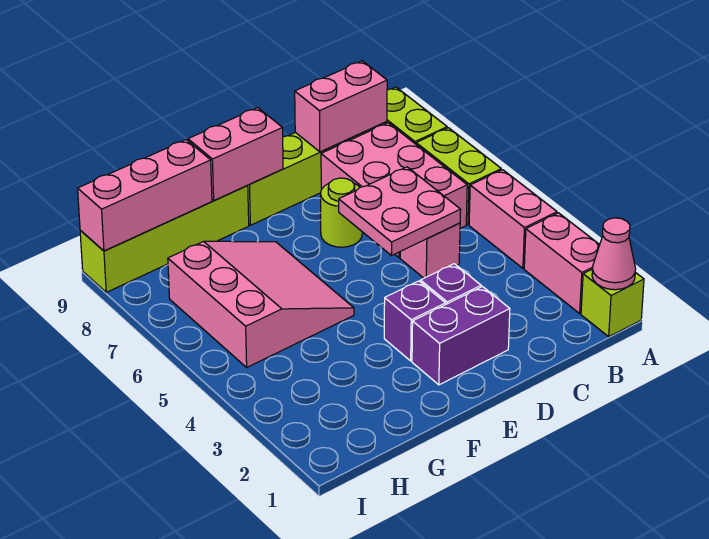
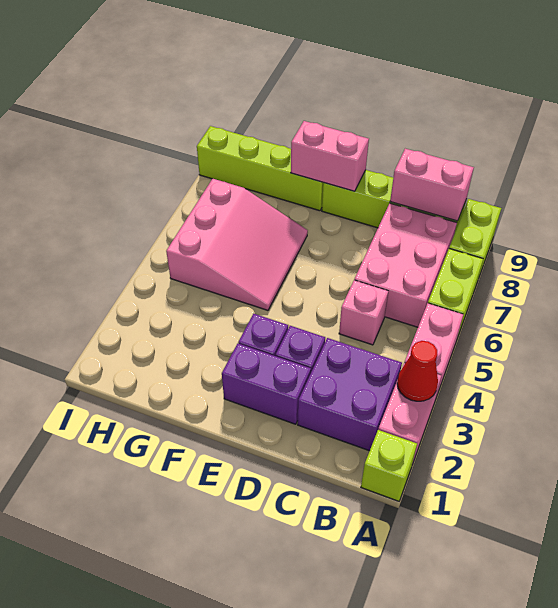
pink cone A1 level 2 -> none
none -> red cone A3 level 2
none -> purple brick B2:C3 level 1
pink plate C5:D6 level 2 -> none
lime round brick D7 level 1 -> none
pink brick G9:I9 level 2 -> none

